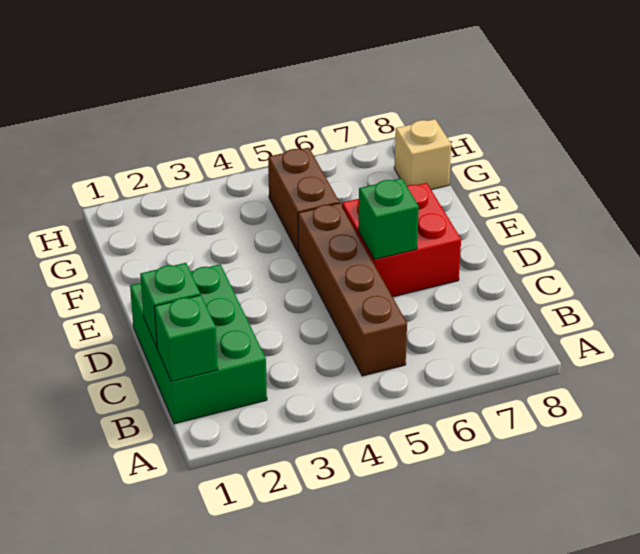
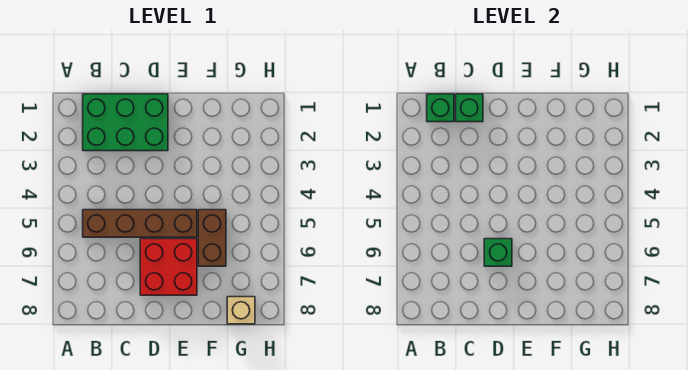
brown brick F5:G5 level 1 -> brown brick F5:F6 level 1

